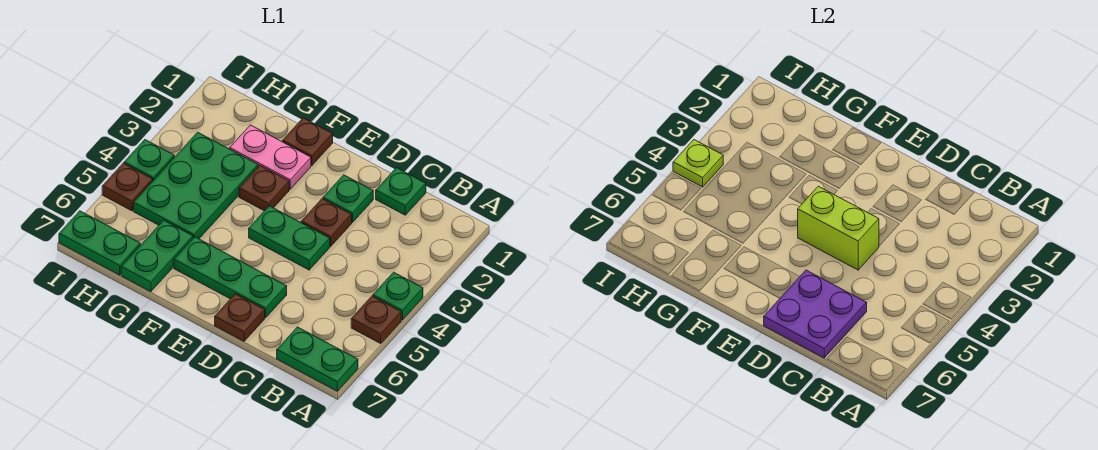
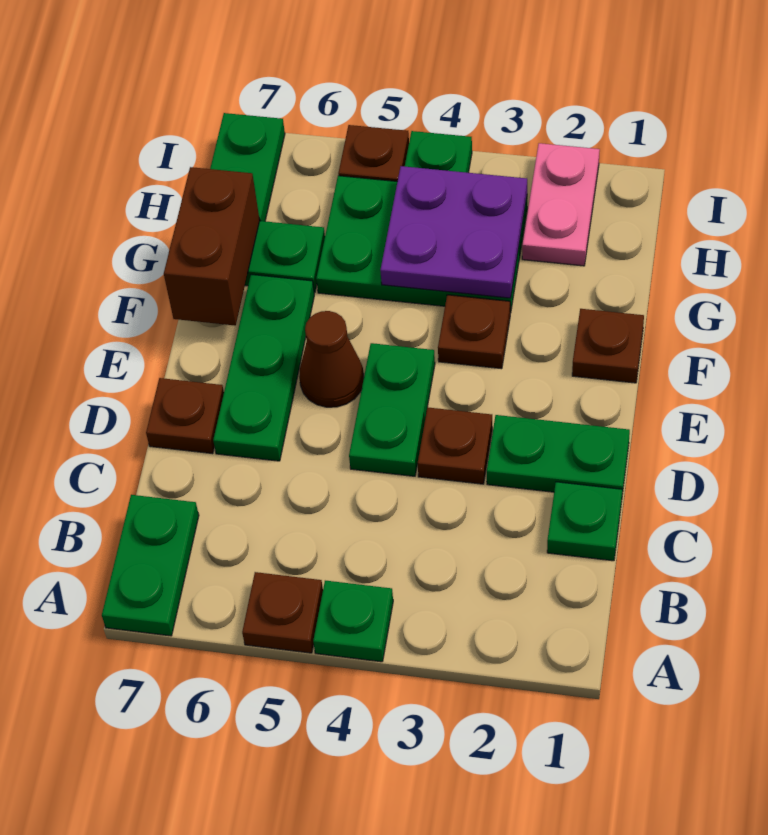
purple plate C6:D7 level 2 -> purple plate G3:H4 level 2
green plate D2 level 1 -> green plate D1:D2 level 1
lime brick D4:E4 level 2 -> none
none -> brown cone E5 level 1
pink plate F2:G2 level 1 -> pink plate H2:I2 level 1
none -> brown brick F7:G7 level 2
lime plate I4 level 2 -> none

